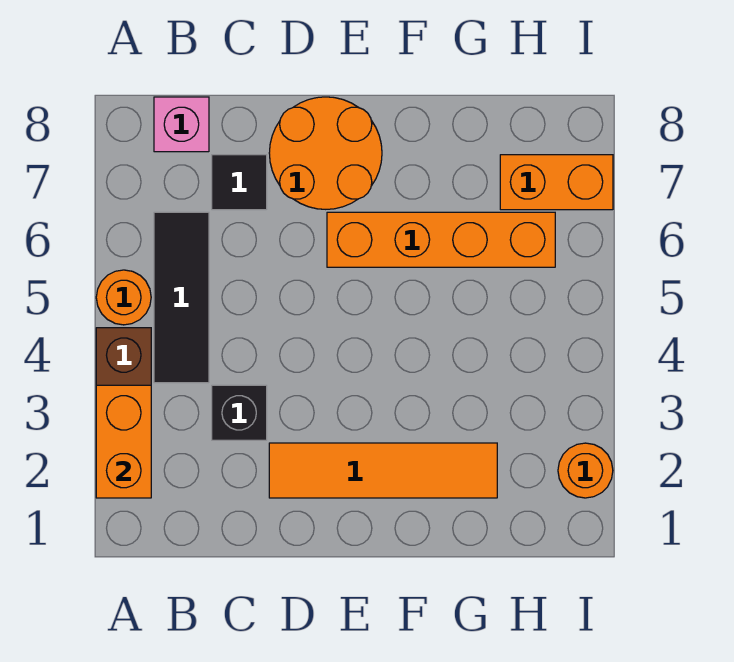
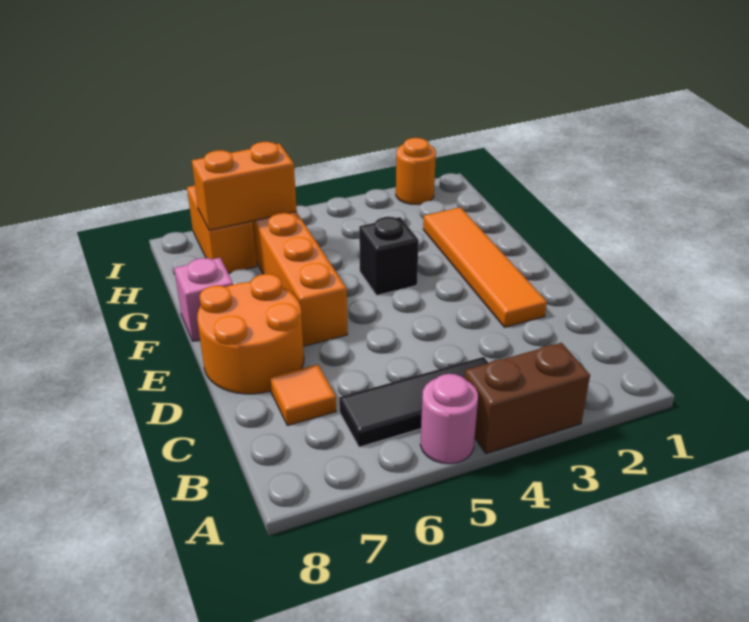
orange brick A2:A3 level 2 -> orange brick H6:H7 level 2
orange round brick A5 level 1 -> pink round brick A5 level 1
pink brick B8 level 1 -> pink brick F8 level 1
black brick C3 level 1 -> black brick F4 level 1
black tile C7 level 1 -> orange tile C7 level 1

